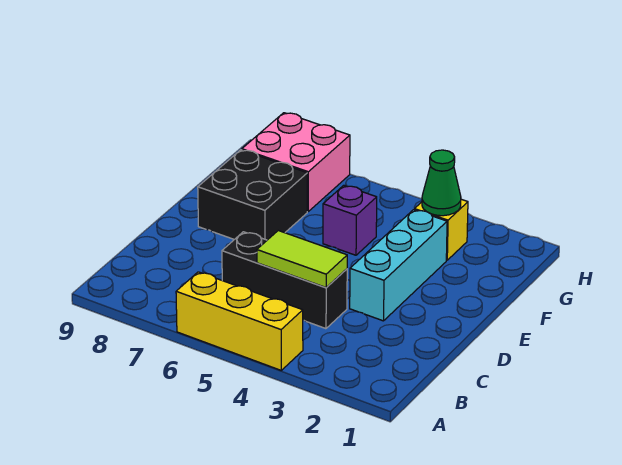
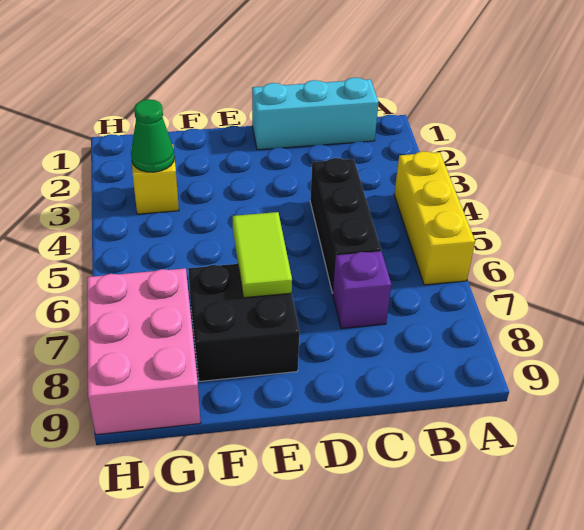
lime tile C4:C5 level 2 -> lime tile E6:E7 level 2
cyan brick D3:F3 level 1 -> cyan brick B1:D1 level 1
purple brick F5 level 1 -> purple brick C7 level 1
pink brick G7:H8 level 1 -> pink brick G7:H9 level 1

